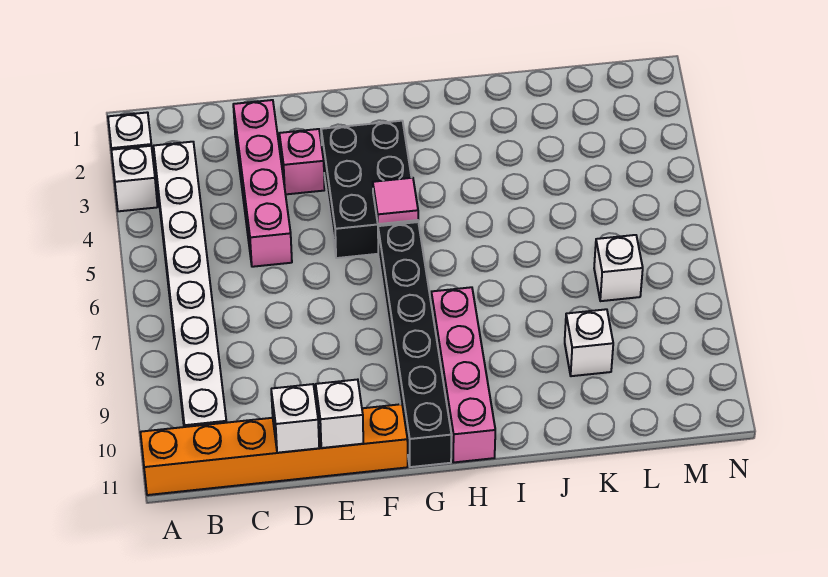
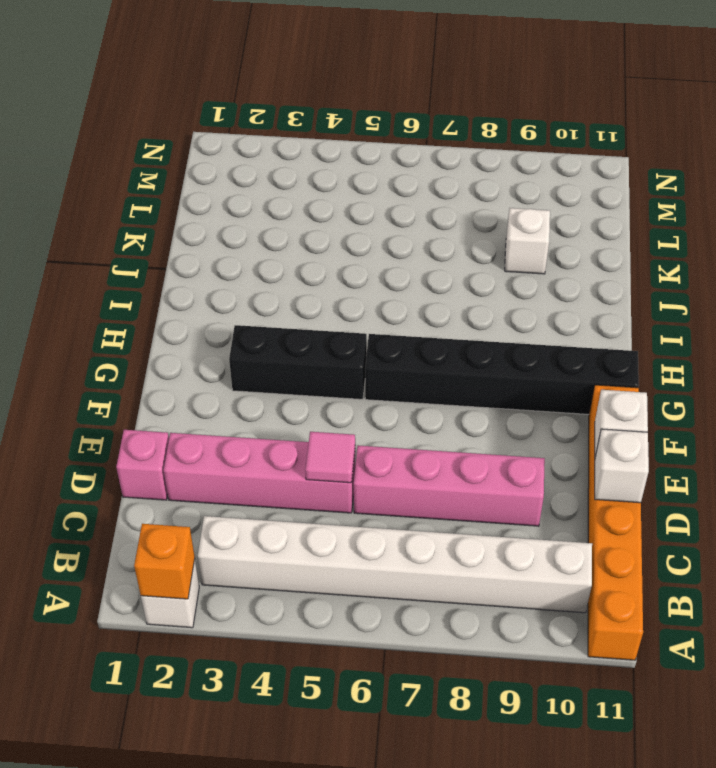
none -> orange brick A2 level 2
white brick A3 level 1 -> none
pink brick E3 level 1 -> pink brick D1 level 1
black brick F3:G5 level 1 -> black brick G3:G5 level 1
pink tile G5 level 2 -> pink tile D5 level 2
pink brick H8:H11 level 1 -> pink brick D6:D9 level 1
white brick L7 level 1 -> none

